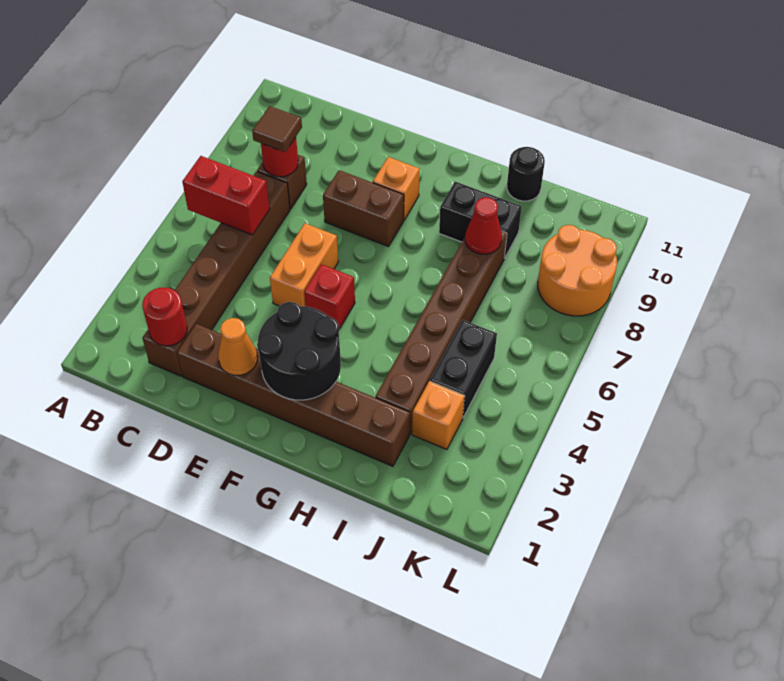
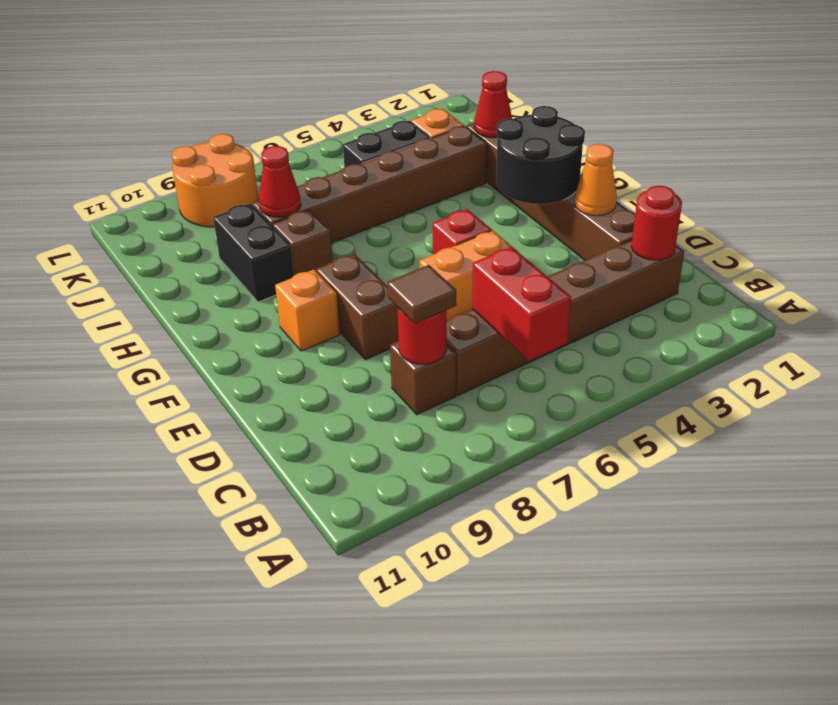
none -> brown brick H8 level 1
none -> red cone I2 level 2
black round brick I11 level 1 -> none

